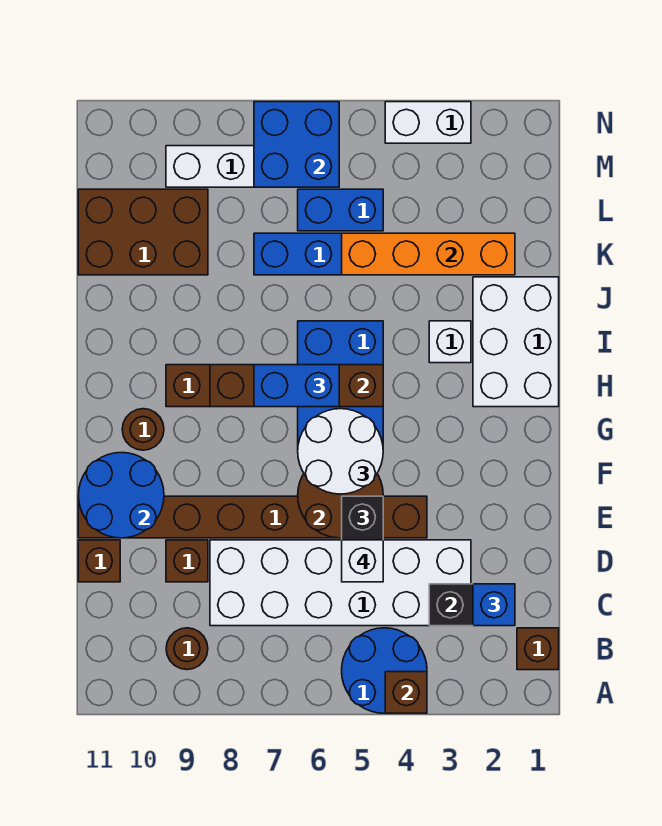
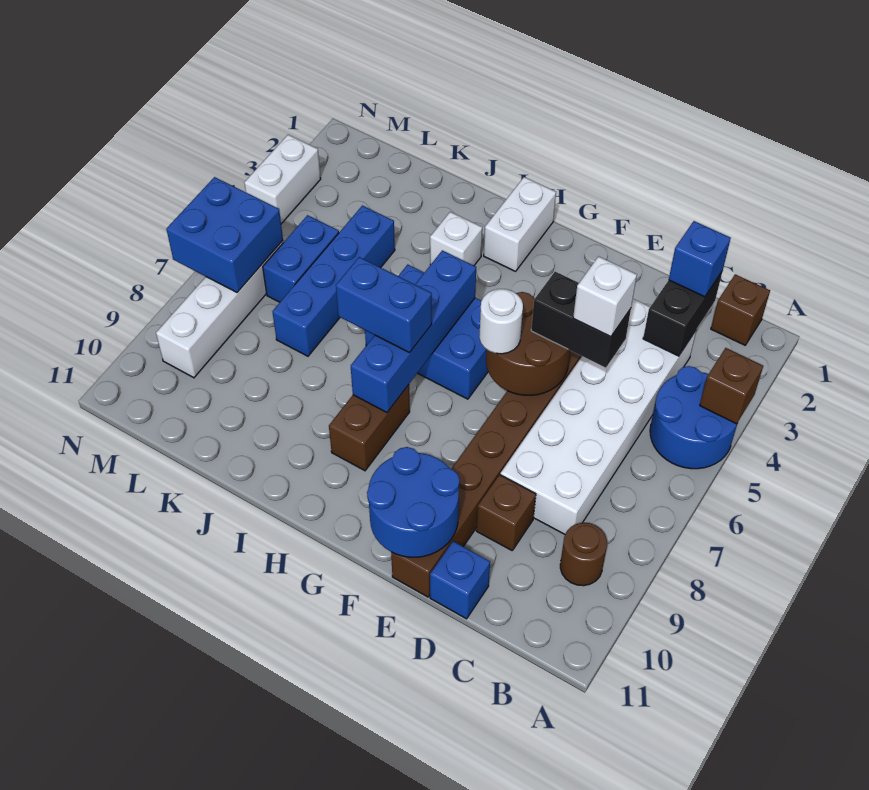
brown brick D11 level 1 -> blue brick D11 level 1
white round brick F5:G6 level 3 -> white round brick F6 level 3
brown round brick G10 level 1 -> none
white brick H1:J2 level 1 -> white brick H1:H2 level 1
brown brick H5:H8 level 2 -> blue brick H5:H8 level 2
blue brick H6:H7 level 3 -> blue brick H7:I7 level 3
orange brick K2:K5 level 2 -> none
brown brick K9:L11 level 1 -> none

